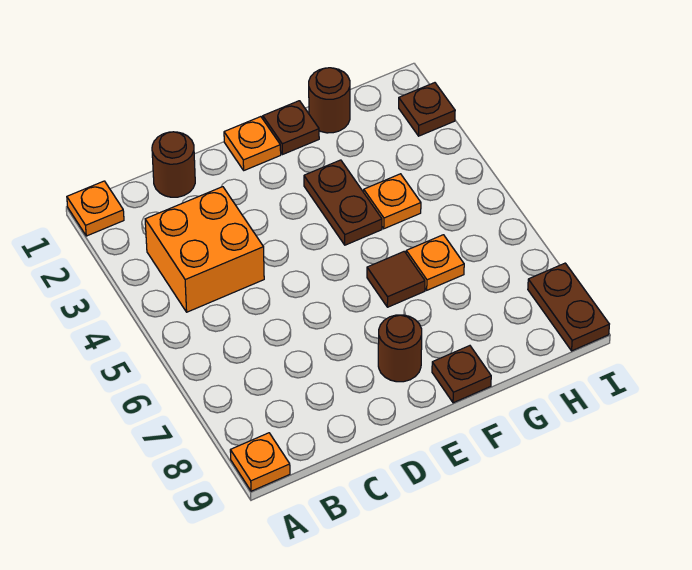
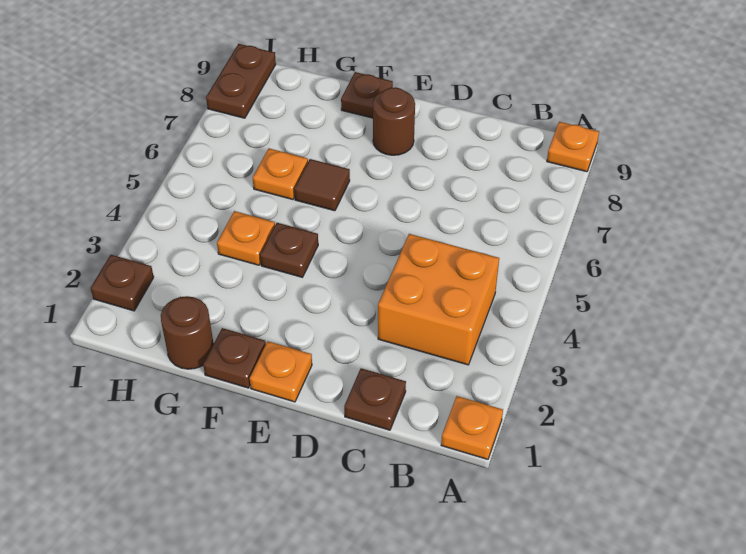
brown round brick C1 level 1 -> brown plate C1 level 1
brown plate F3:F4 level 1 -> brown plate F4 level 1

